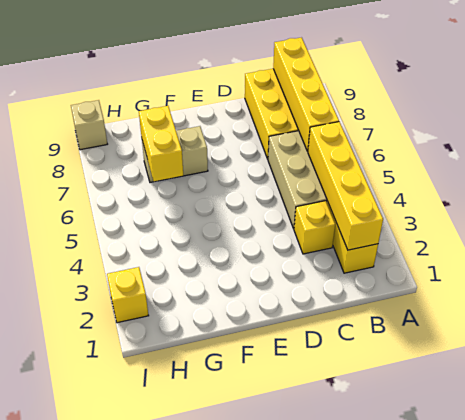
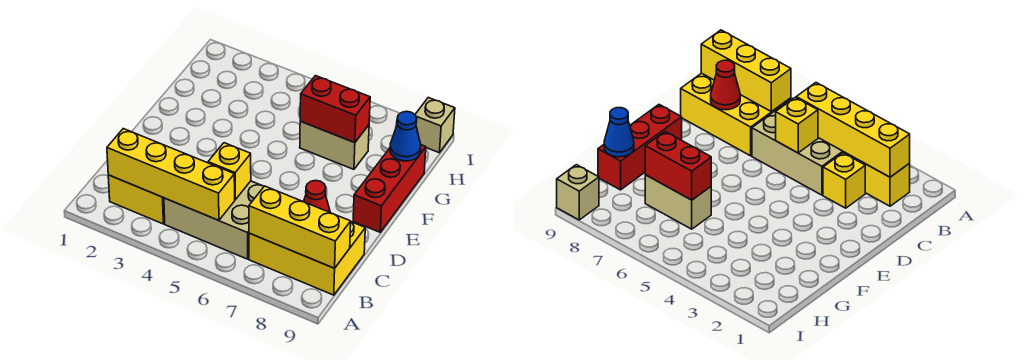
yellow brick B6:B9 level 2 -> yellow brick B7:B9 level 2
none -> red cone C8 level 2
none -> red brick E9:G9 level 1
tan brick F7:G7 level 1 -> tan brick G6:G7 level 1
yellow brick G6:G7 level 2 -> red brick G6:G7 level 2
none -> blue cone G9 level 2
yellow brick I2 level 1 -> yellow brick C5 level 2

